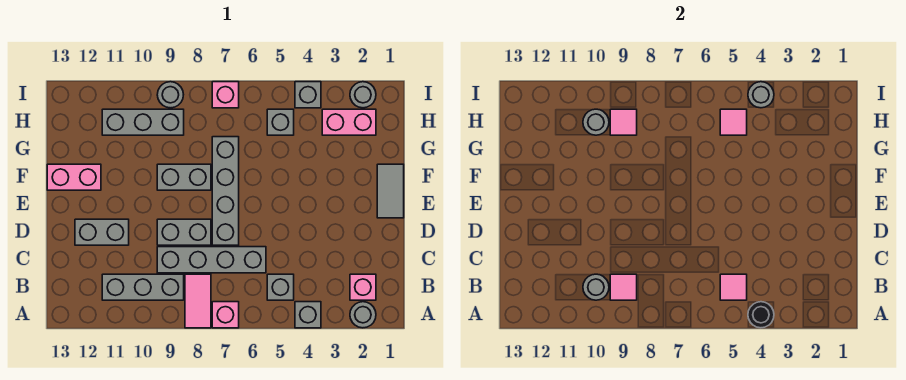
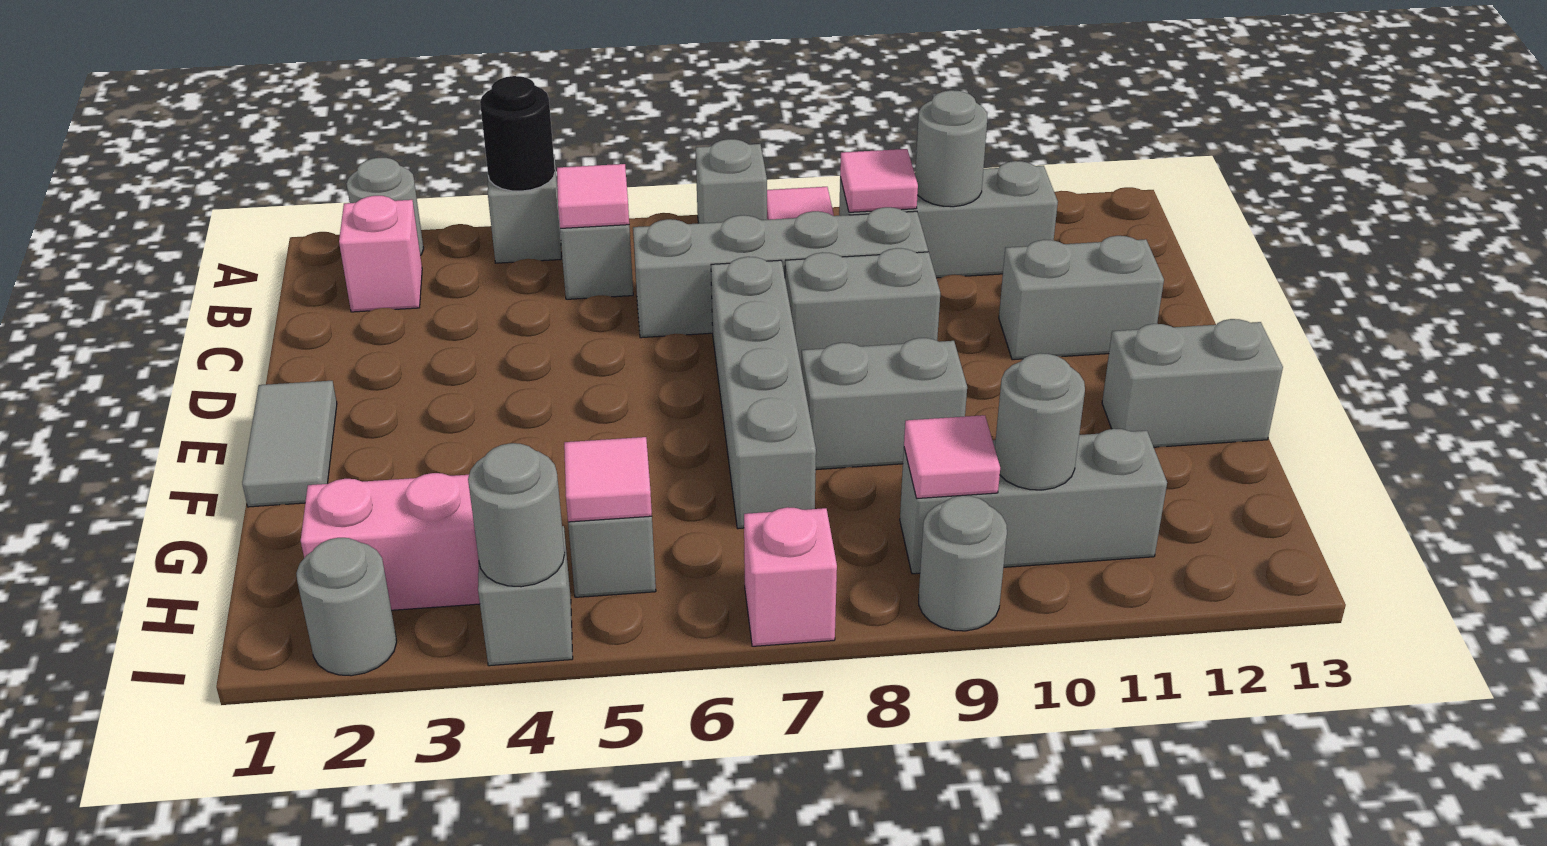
pink brick A7 level 1 -> grey brick A7 level 1
pink brick F12:F13 level 1 -> grey brick F12:F13 level 1

